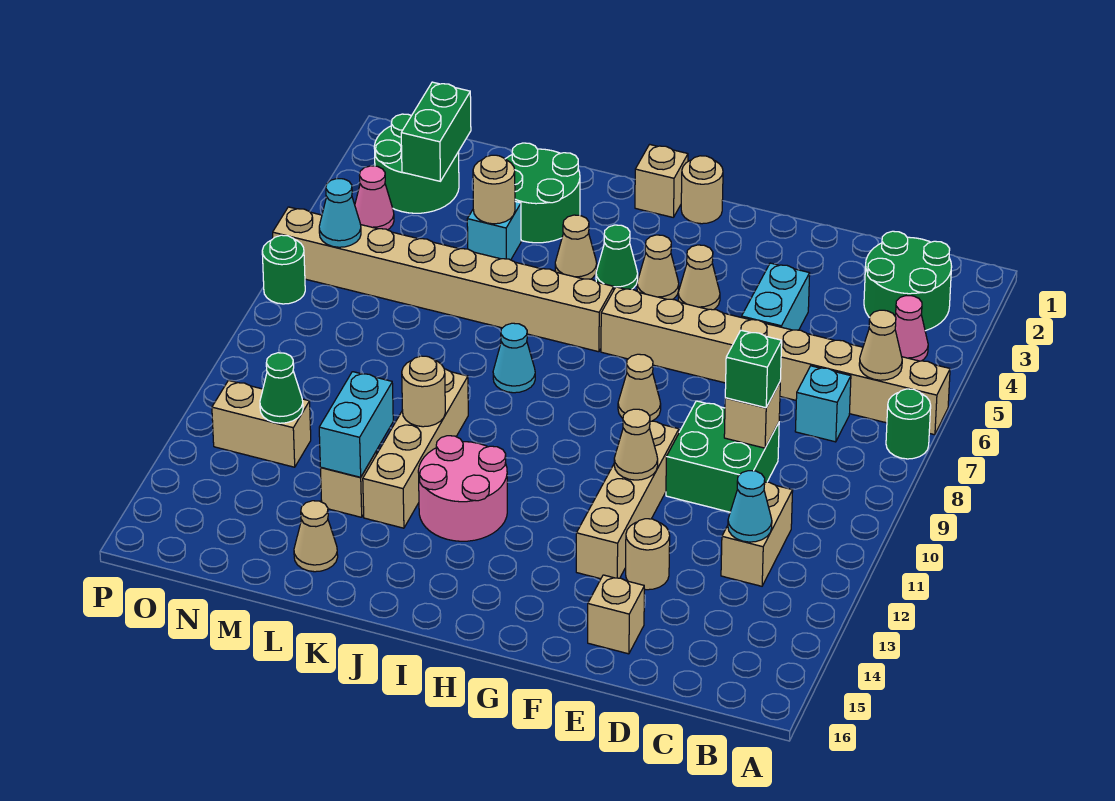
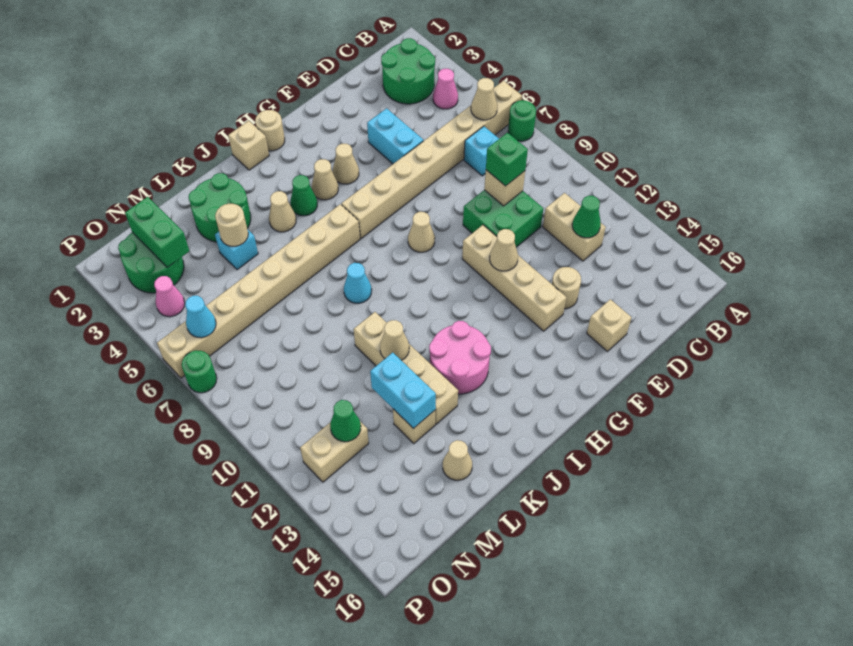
cyan cone C12 level 2 -> green cone C12 level 2
tan round brick K11 level 2 -> tan cone K11 level 2

